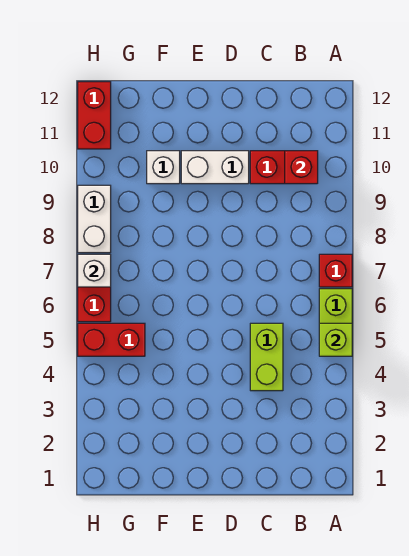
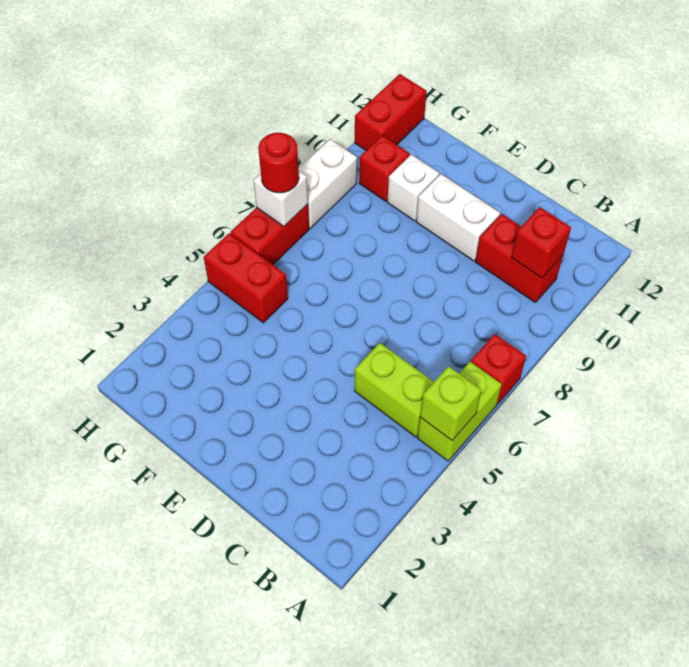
lime brick C4:C5 level 1 -> lime brick B5:C5 level 1
none -> red brick G10 level 1
none -> red round brick H7 level 3

